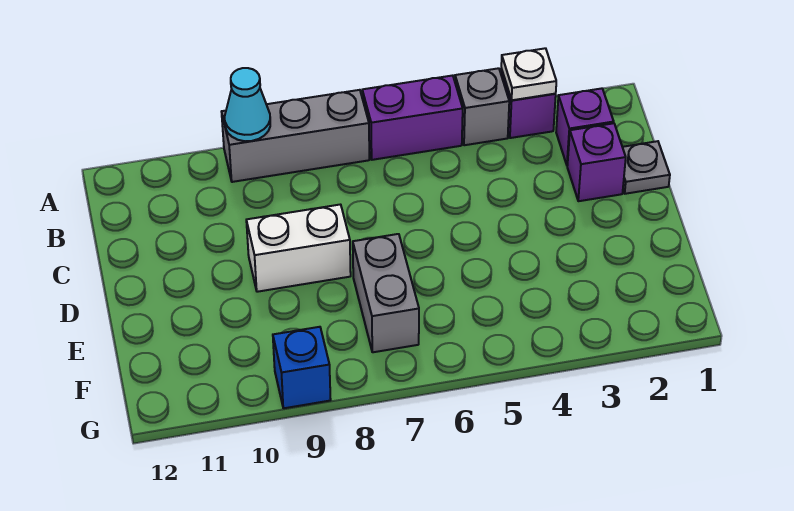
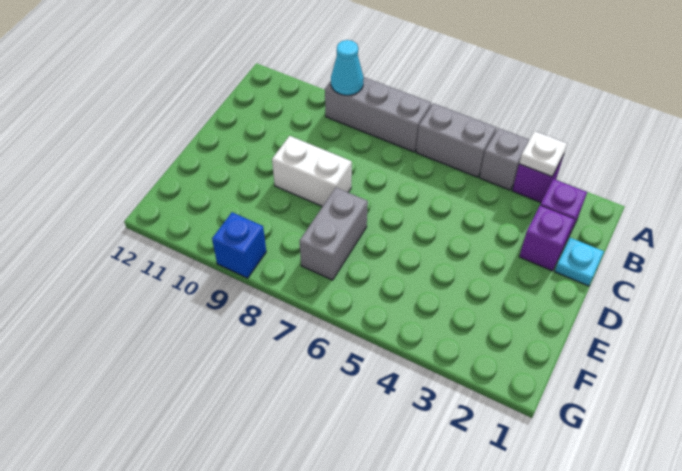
purple brick A5:A6 level 1 -> grey brick A5:A6 level 1
grey plate C1 level 1 -> cyan plate C1 level 1

